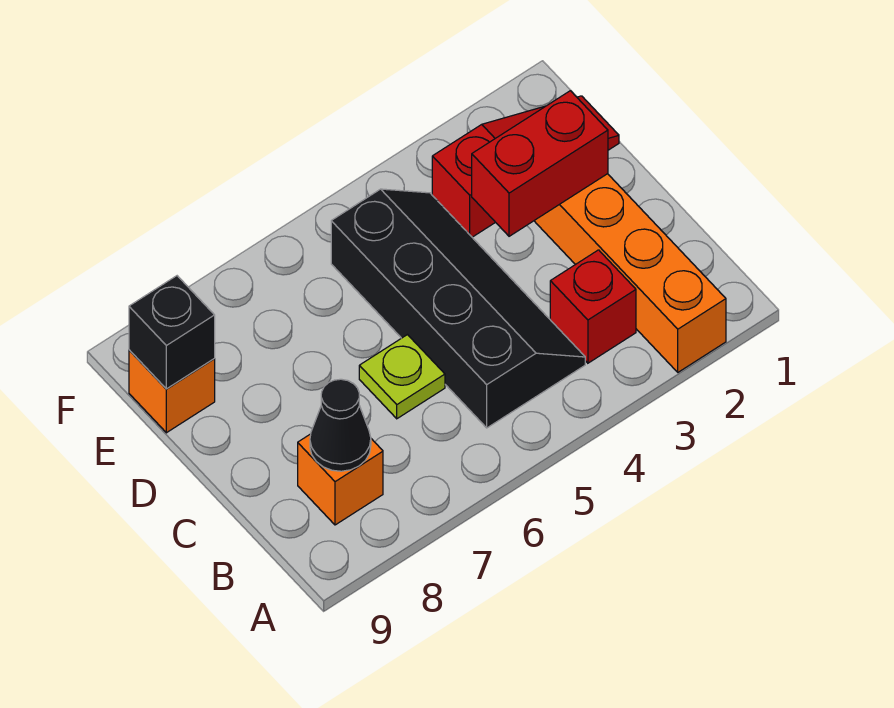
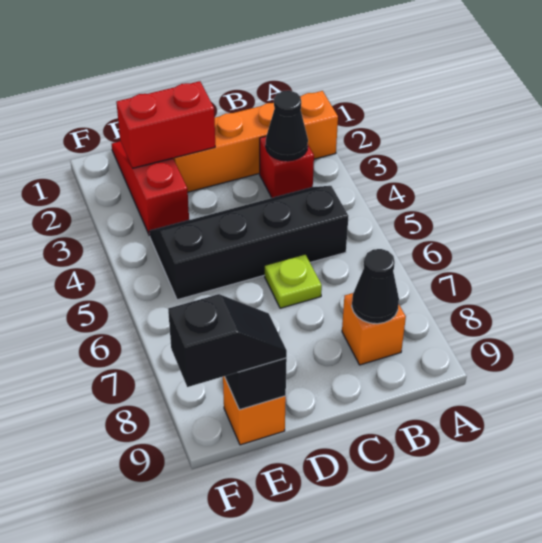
none -> black cone B3 level 2
red brick D2:D3 level 2 -> red brick D2:E2 level 2
none -> black slope E9:F9 level 3 top F

